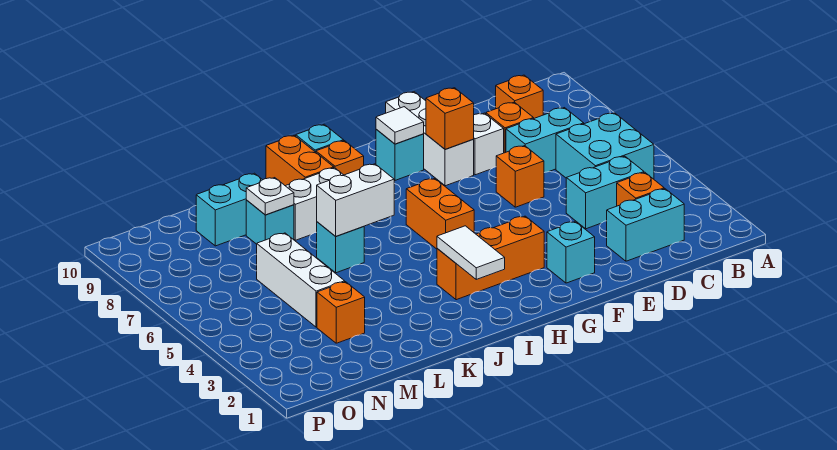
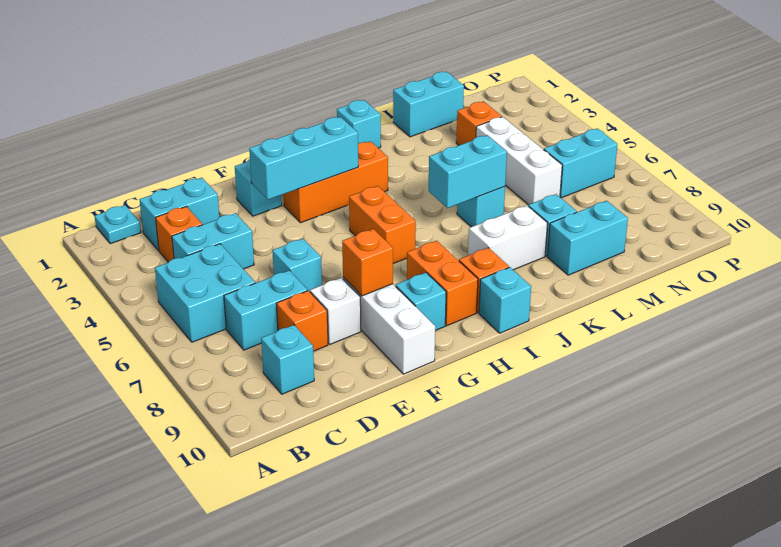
none -> cyan plate B1 level 1
orange brick C9 level 1 -> cyan brick C9 level 1
orange brick E6 level 1 -> cyan brick E6 level 1
none -> cyan brick F3:H3 level 2
white tile G9 level 2 -> none
white tile I2:I3 level 2 -> none
none -> cyan brick J1 level 1
white brick J6:K6 level 2 -> cyan brick J6:K6 level 2
orange brick J9:J10 level 1 -> orange brick H8:H9 level 1
none -> cyan brick L1:M1 level 1
white plate L8 level 2 -> none
none -> cyan brick N6:O6 level 1

